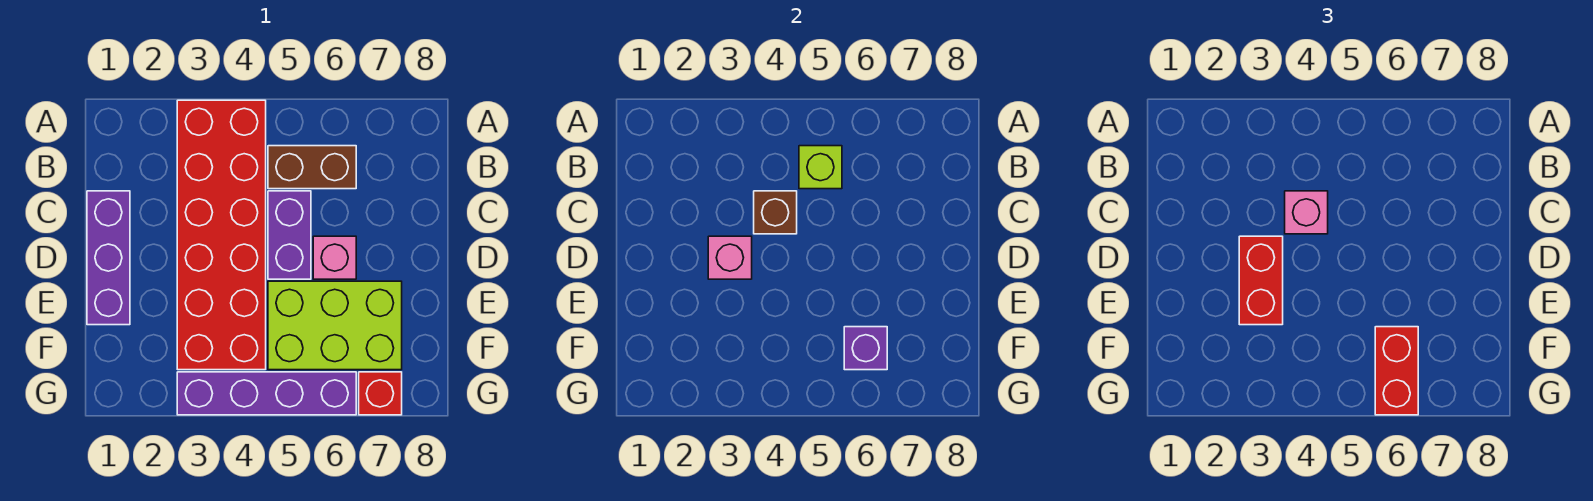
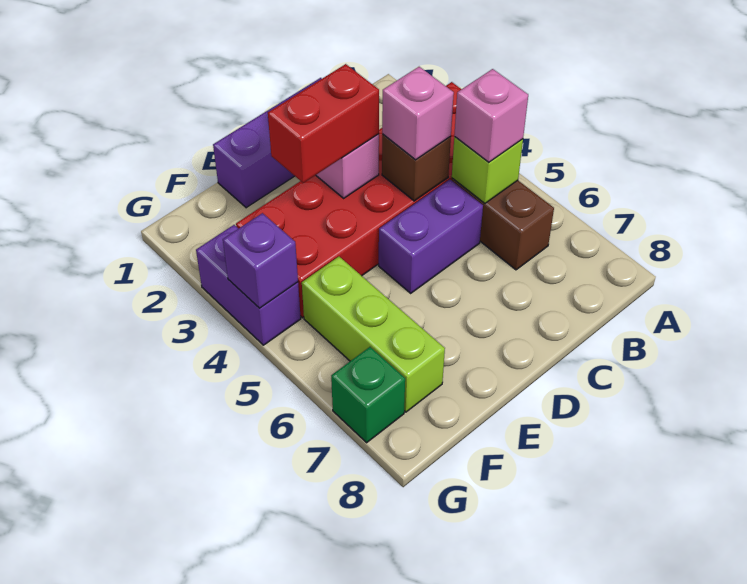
pink brick D6 level 1 -> pink brick B5 level 3
lime brick E5:F7 level 1 -> lime brick F5:F7 level 1
purple brick F6 level 2 -> purple brick G4 level 2
red brick F6:G6 level 3 -> none
purple brick G3:G6 level 1 -> purple brick G3:G4 level 1
red brick G7 level 1 -> green brick G7 level 1

